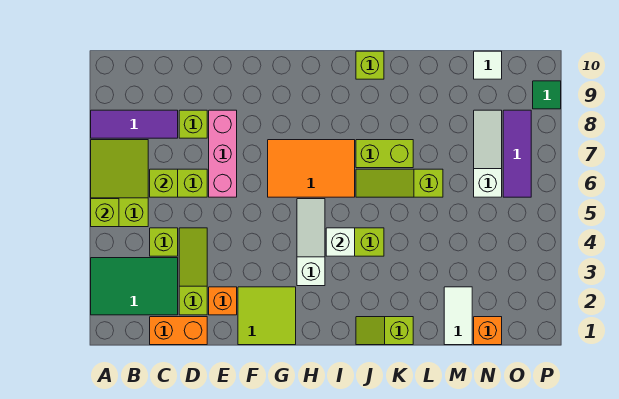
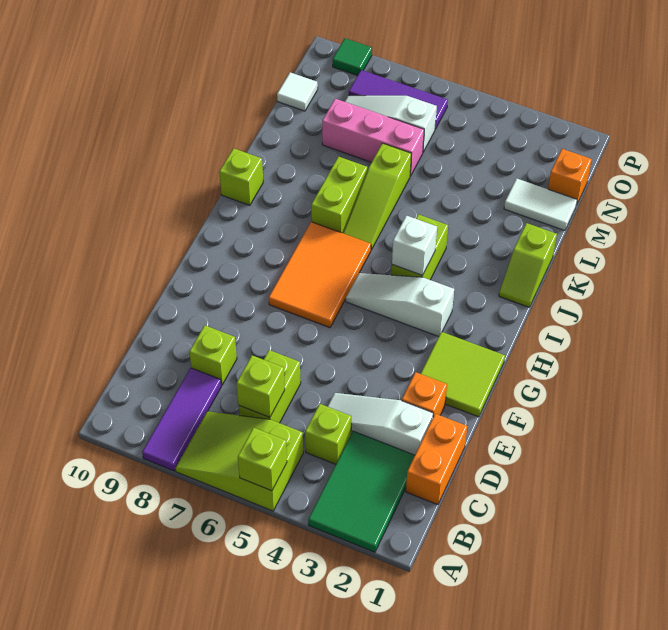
lime slope D2:D4 level 1 top 2 -> white slope D2:D4 level 1 top 2
pink brick E6:E8 level 1 -> pink brick M6:M8 level 1

